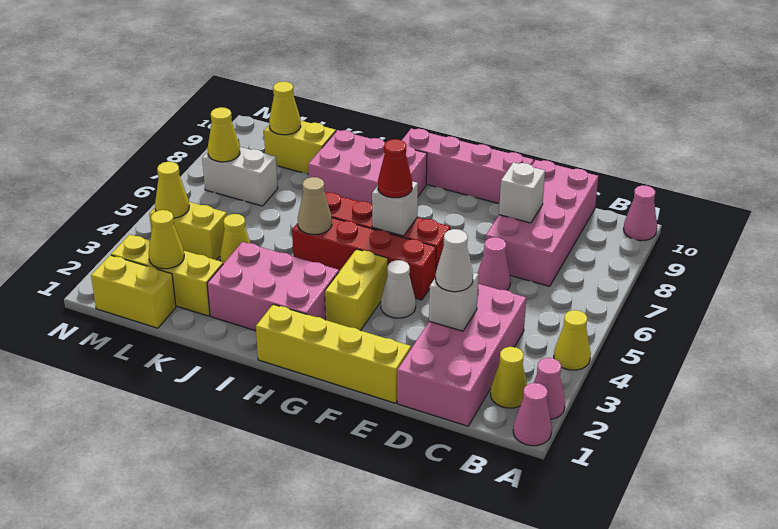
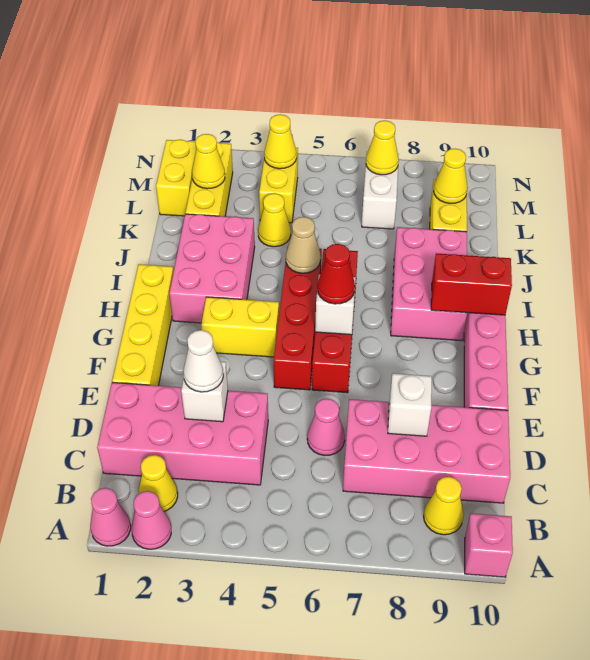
yellow cone A4 level 1 -> yellow cone B9 level 1
pink cone A10 level 1 -> pink brick A10 level 1
white cone F4 level 1 -> none
none -> red brick H9:H10 level 2

